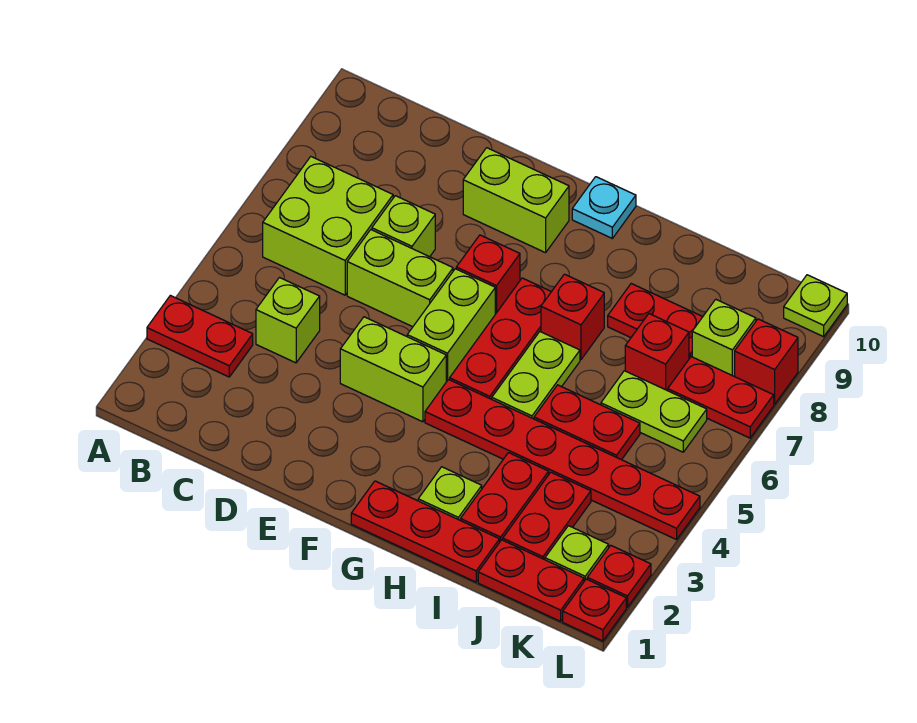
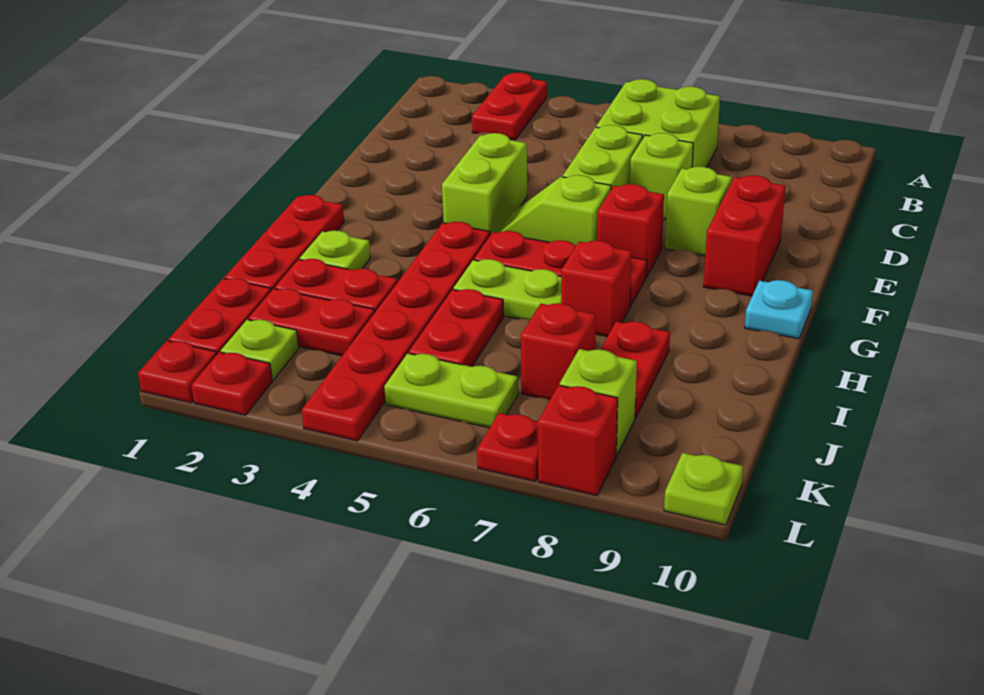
lime brick C4 level 1 -> lime brick E8 level 1
lime brick E9:F9 level 1 -> red brick E9:F9 level 1
lime brick F5:F6 level 1 -> lime slope F5:F6 level 1 top 6
lime plate J6:K6 level 1 -> lime plate K5:K6 level 1
red plate K7:L7 level 1 -> red plate L7 level 1

